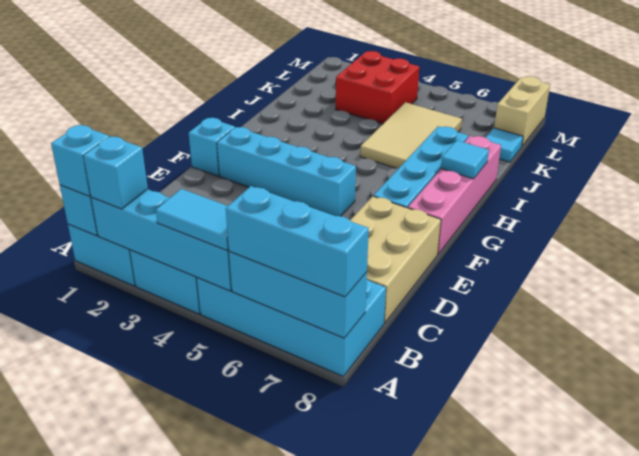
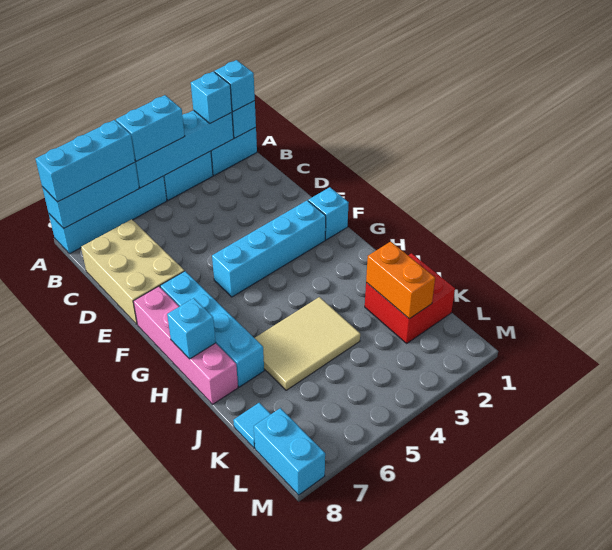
cyan tile A4:A5 level 3 -> cyan brick A4:A5 level 3
cyan brick A5:B8 level 1 -> cyan brick A5:A8 level 1
cyan tile H8 level 2 -> cyan brick H8 level 2
tan tile I5:K6 level 1 -> tan tile I4:J6 level 1
none -> orange brick J2:K2 level 2
red brick K3:L4 level 1 -> red brick J1:K2 level 1
tan brick L8:M8 level 1 -> cyan brick L8:M8 level 1

